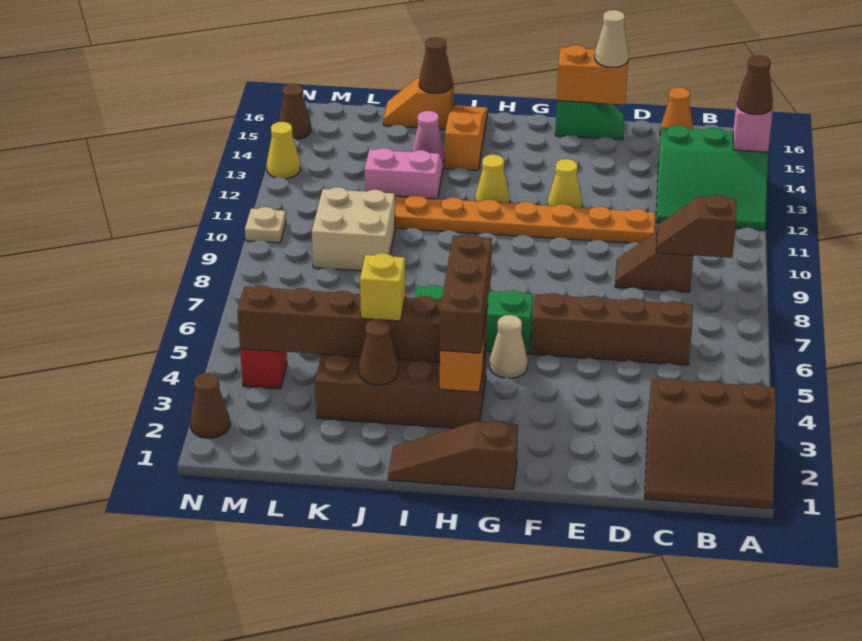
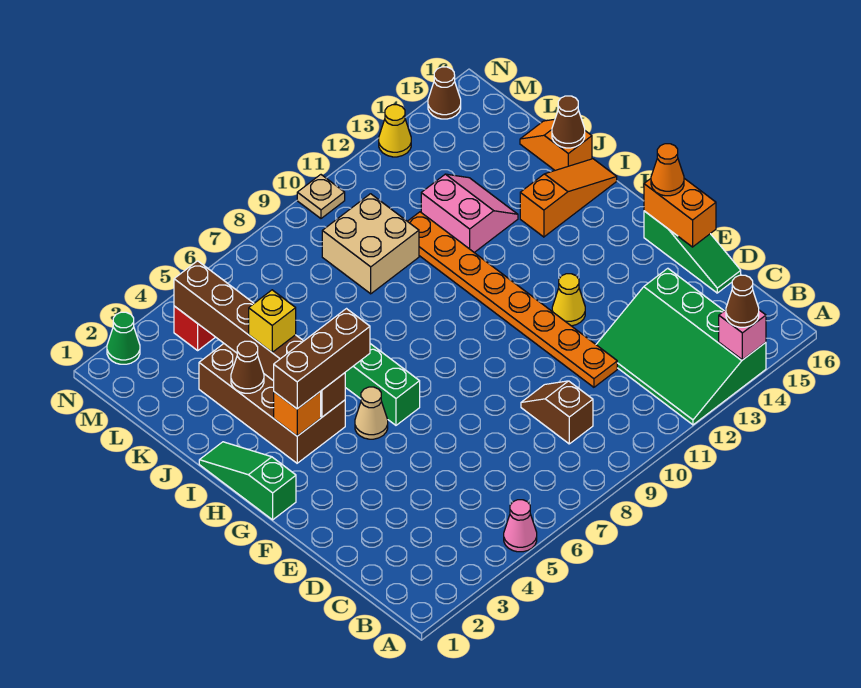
brown slope A1:C3 level 1 top 3 -> none
green slope A12:C14 level 1 top 14 -> green slope A12:D14 level 1 top 14
brown slope B9:C9 level 2 top B -> none
brown brick C6:F6 level 1 -> none
orange cone C16 level 1 -> orange cone F16 level 3
green slope E16:F16 level 1 top F -> green slope D16:F16 level 1 top F
tan cone E16 level 3 -> none
brown slope G1:I1 level 1 top G -> green slope G1:I1 level 1 top G
yellow cone H12 level 1 -> none
pink cone J14 level 1 -> pink cone A5 level 1
brown cone N2 level 1 -> green cone N2 level 1

